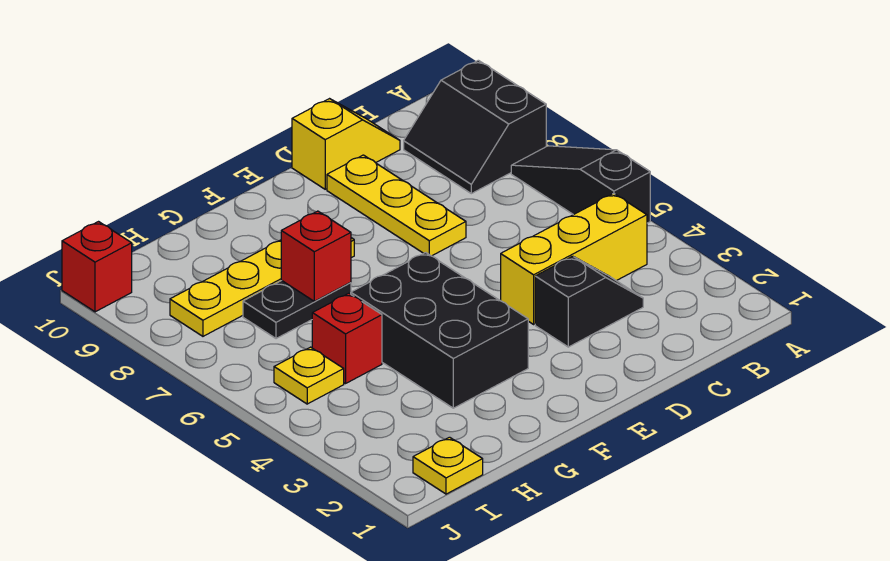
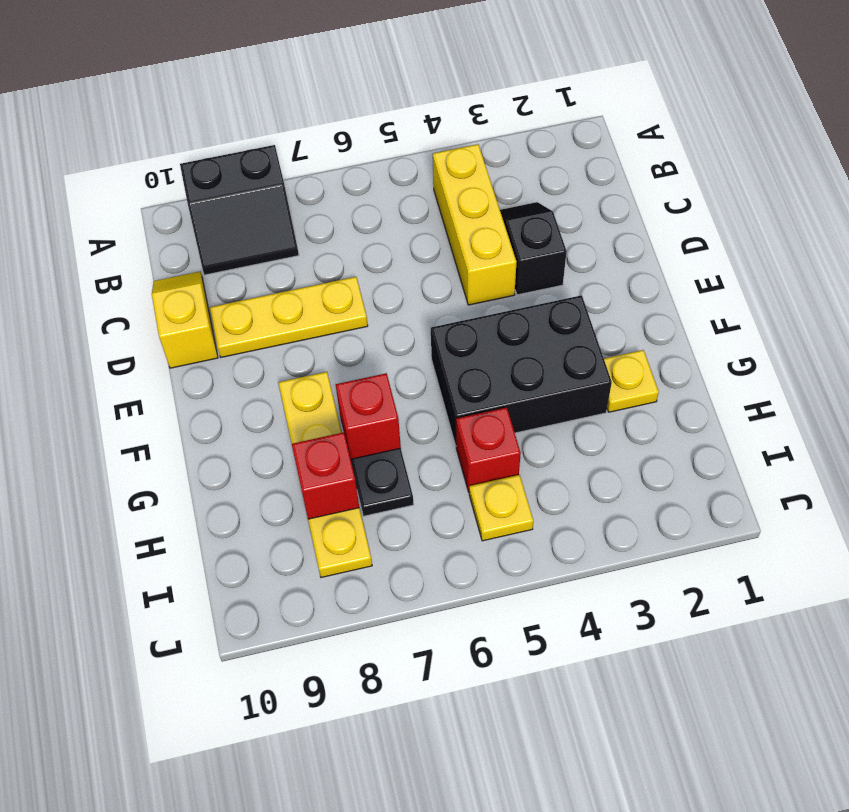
black slope A5:A7 level 1 top 5 -> none
yellow plate I1 level 1 -> yellow plate G2 level 1
red brick J10 level 1 -> red brick H8 level 2

